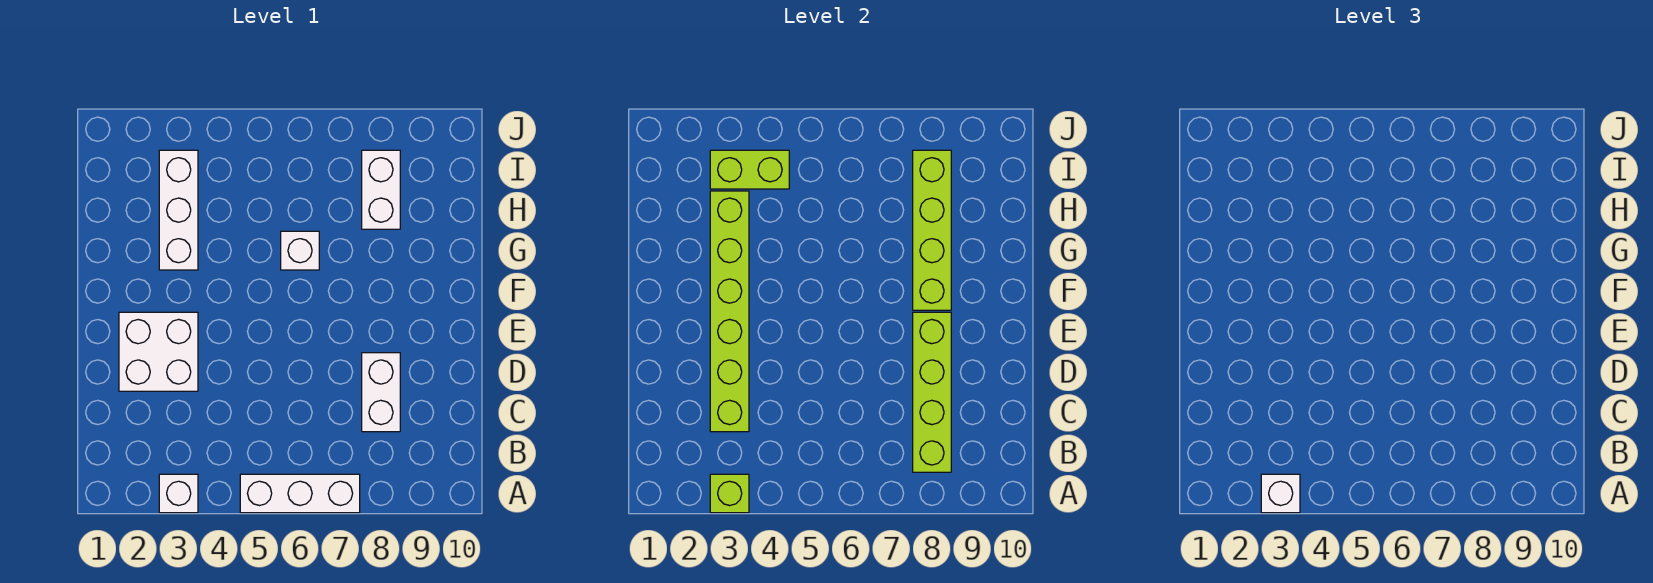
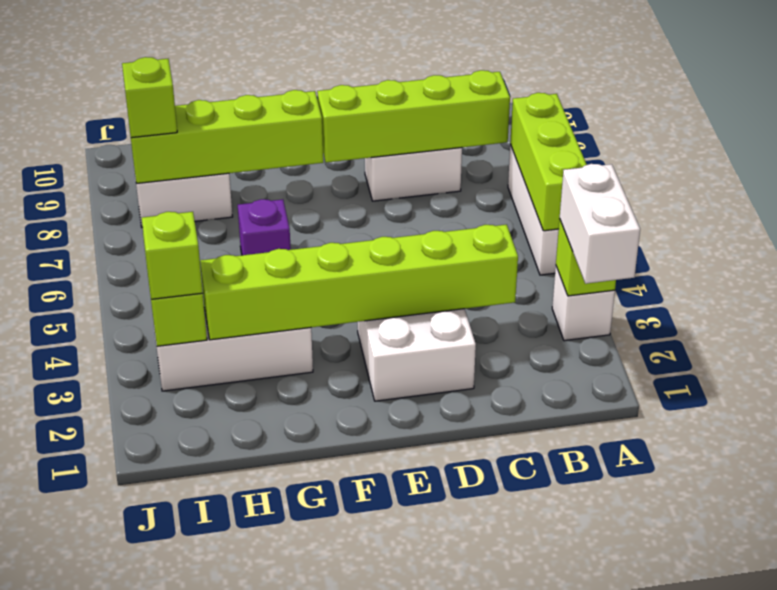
white brick A3 level 3 -> white brick A2:A3 level 3
none -> lime brick A5:A7 level 2
white brick G6 level 1 -> purple brick G6 level 1
none -> lime brick I3 level 3
none -> lime brick I8 level 3

